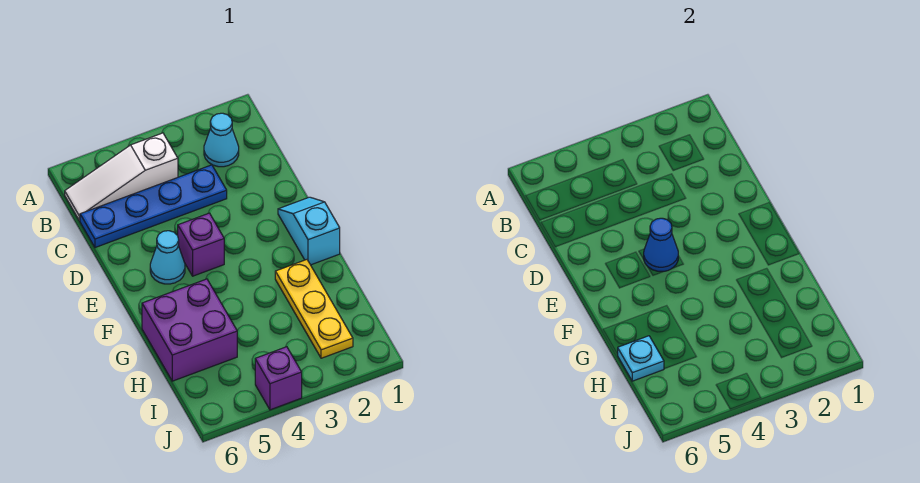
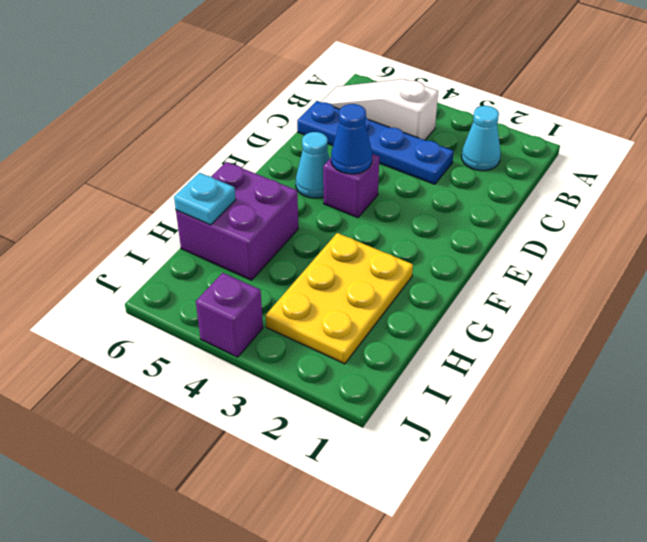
cyan slope E1:F1 level 1 top F -> none
yellow plate G2:I2 level 1 -> yellow plate G2:I3 level 1

